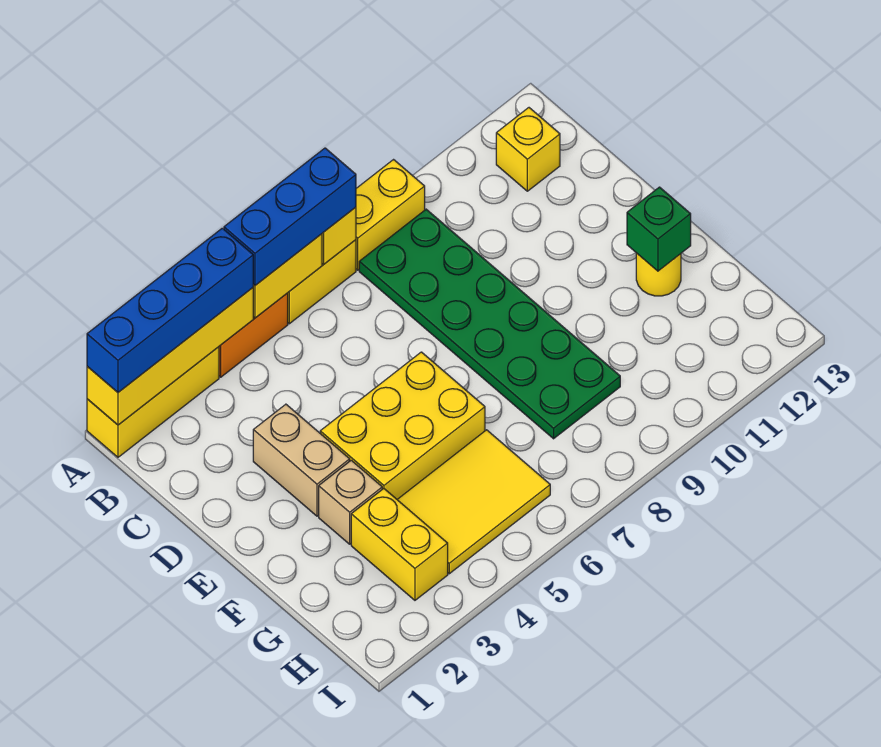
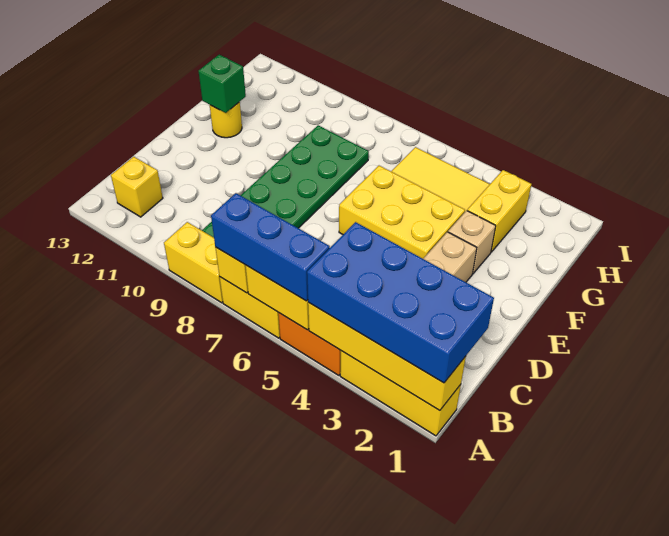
blue brick A1:A4 level 3 -> blue brick A1:B4 level 3

